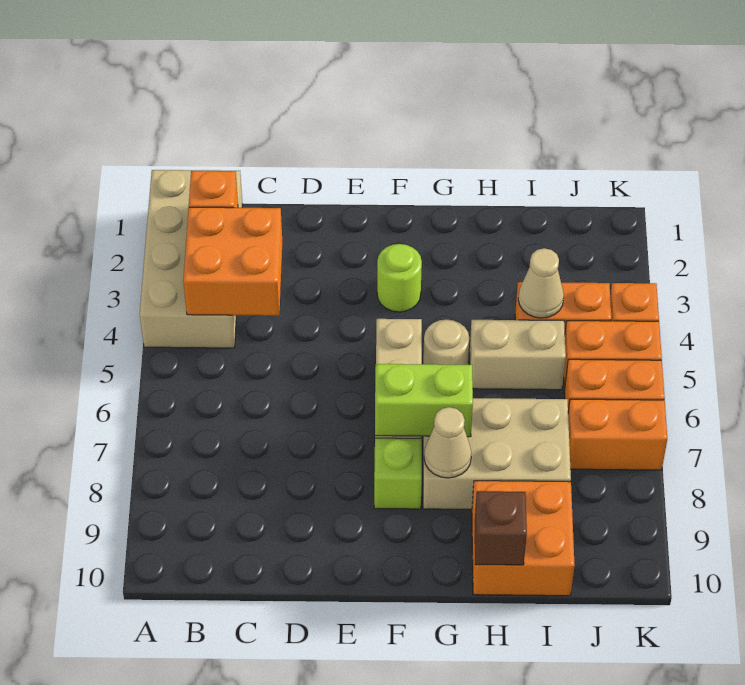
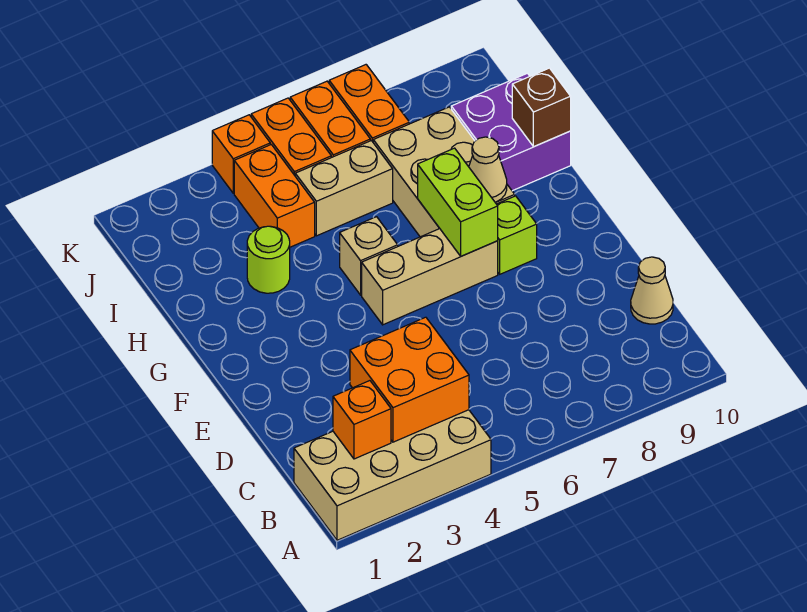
lime round brick F3 level 1 -> lime round brick H3 level 1
tan round brick G5 level 1 -> tan brick G5 level 1
tan brick H5:I5 level 1 -> tan brick I5:I6 level 1
orange brick H9:I10 level 1 -> purple brick H9:I10 level 1
tan cone I4 level 2 -> tan cone C10 level 1

